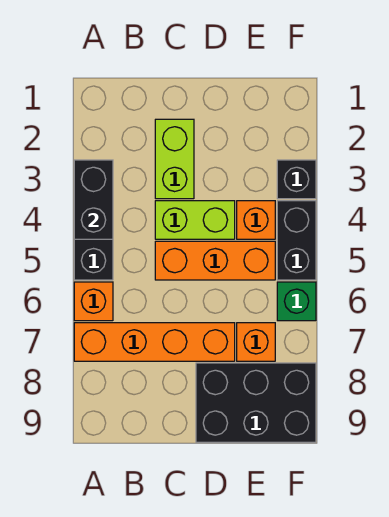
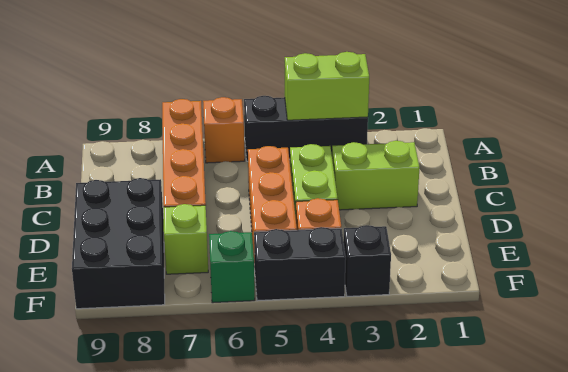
black brick A3:A4 level 2 -> lime brick A3:A4 level 2
orange brick E7 level 1 -> lime brick E7 level 1

